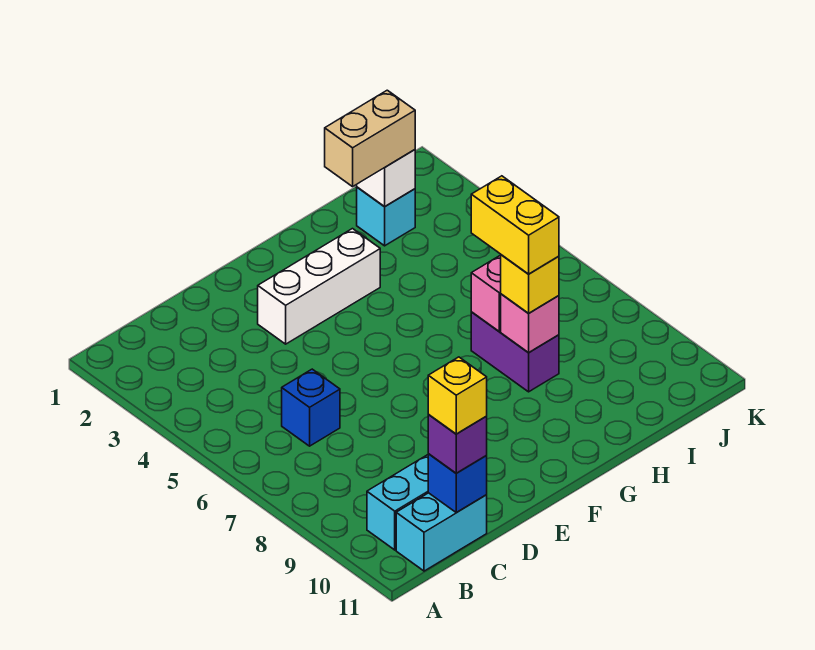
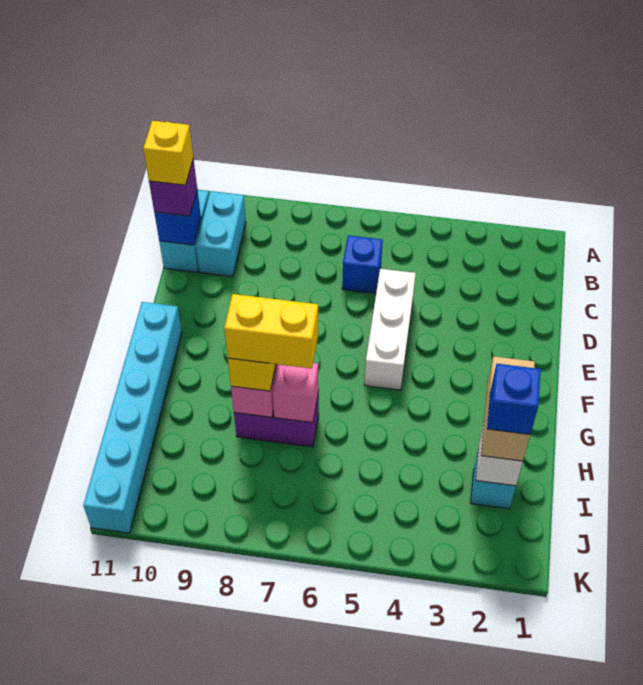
white brick E3:G3 level 1 -> white brick D5:F5 level 1
none -> cyan brick F11:K11 level 1
none -> blue brick I2 level 4

